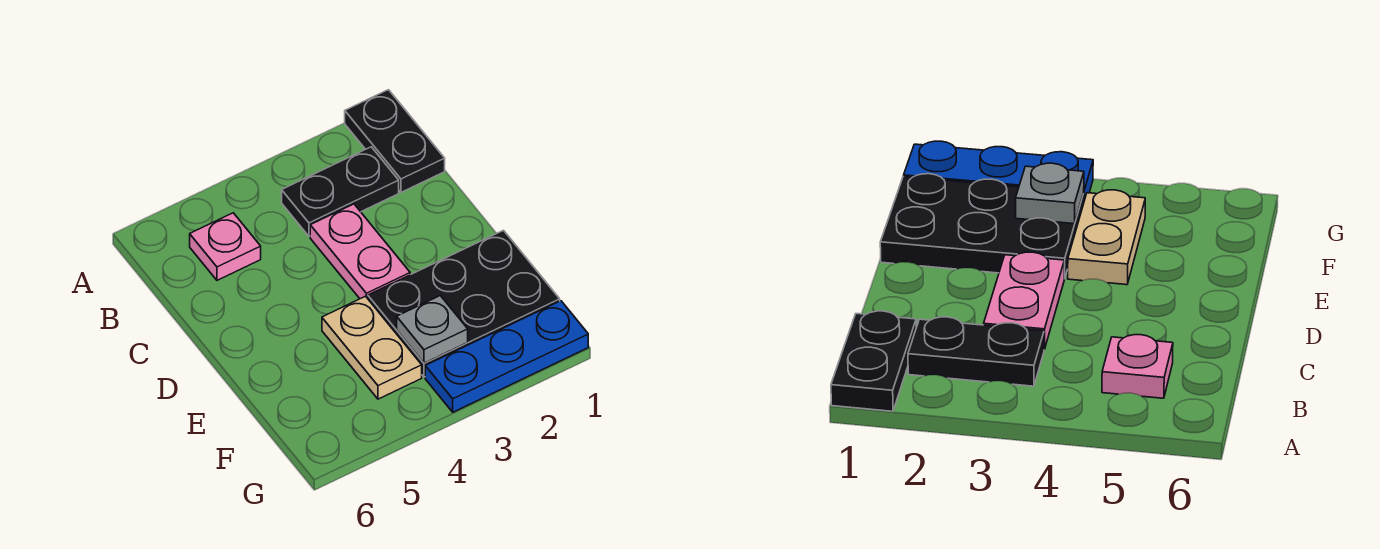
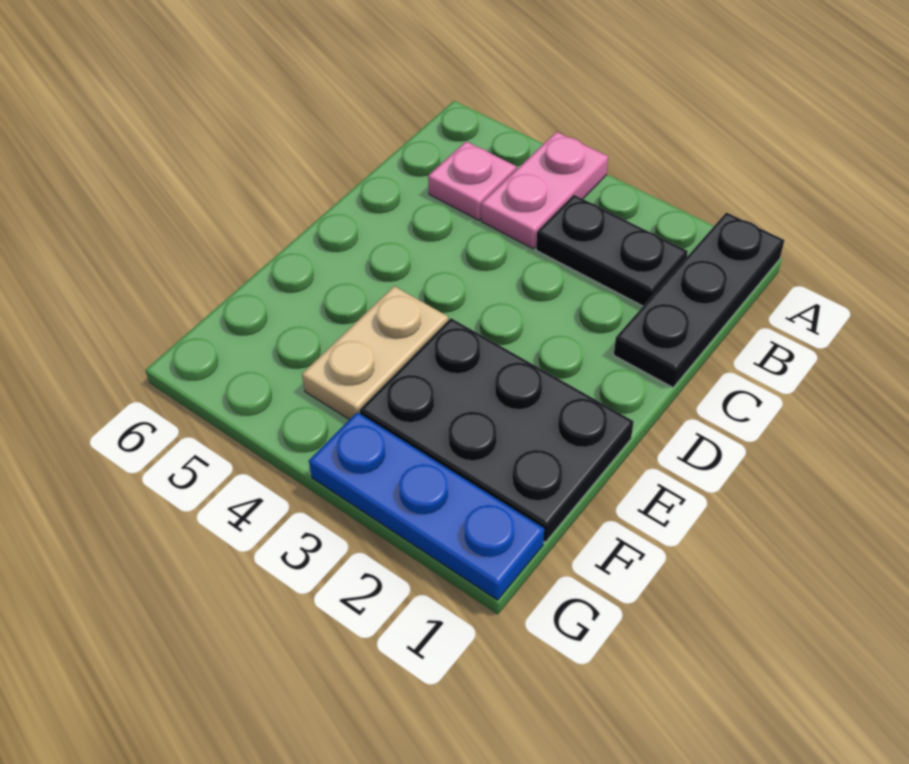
black plate A1:B1 level 1 -> black plate A1:C1 level 1
pink plate C3:D3 level 1 -> pink plate A4:B4 level 1
grey plate F3 level 2 -> none

